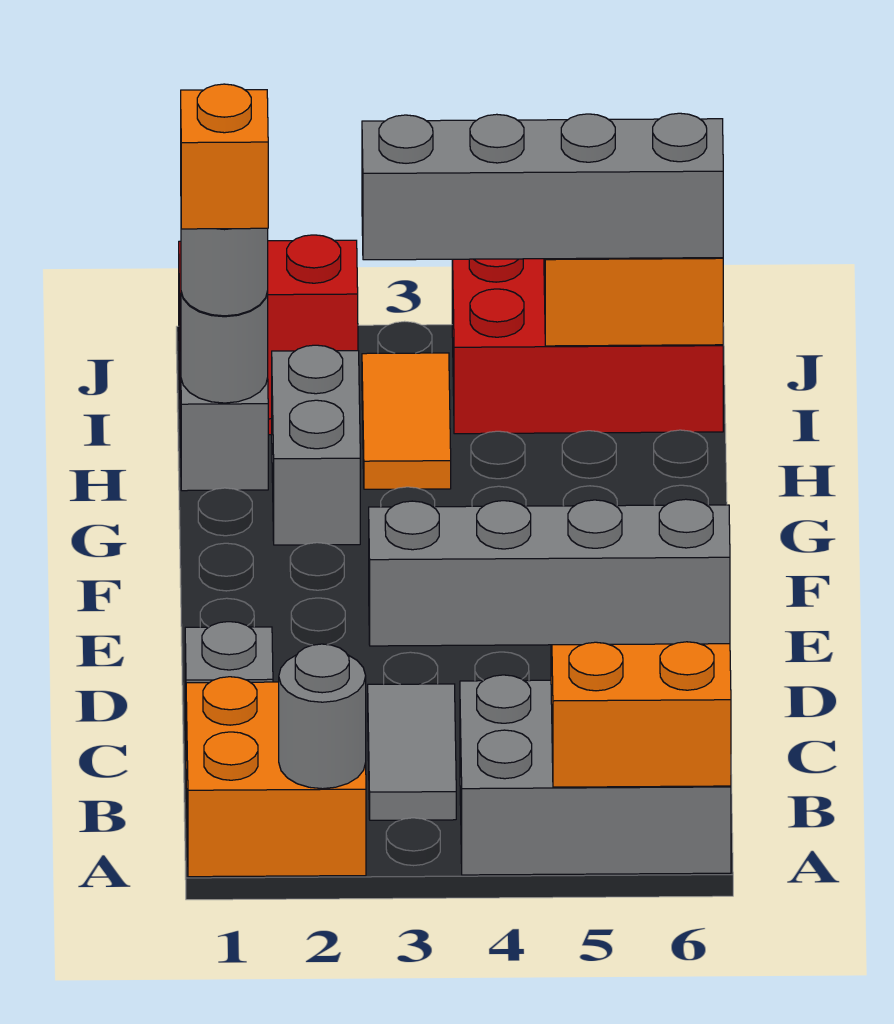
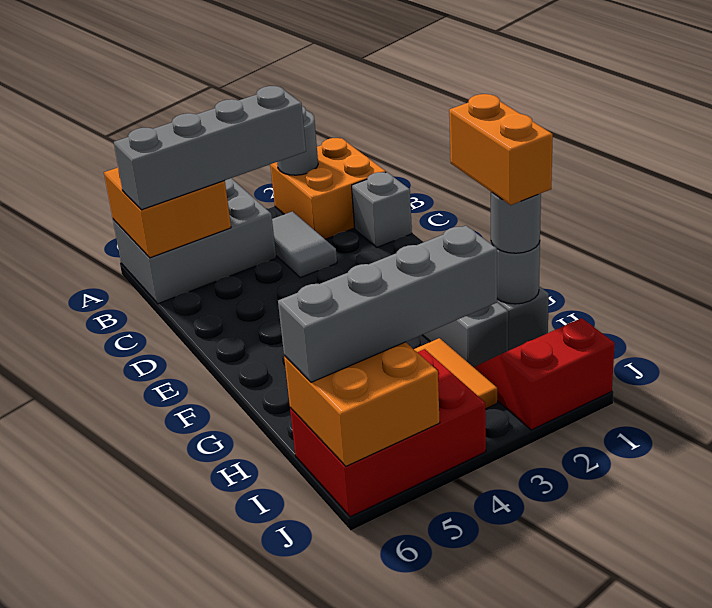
orange brick H1 level 4 -> orange brick G1:H1 level 4

